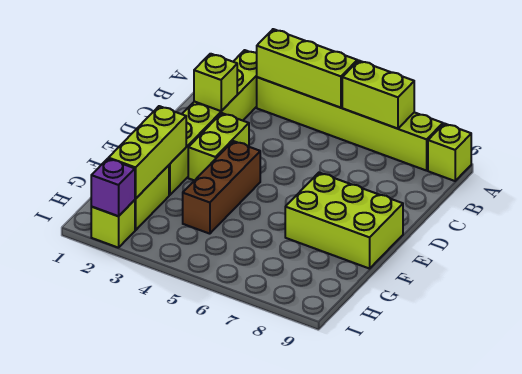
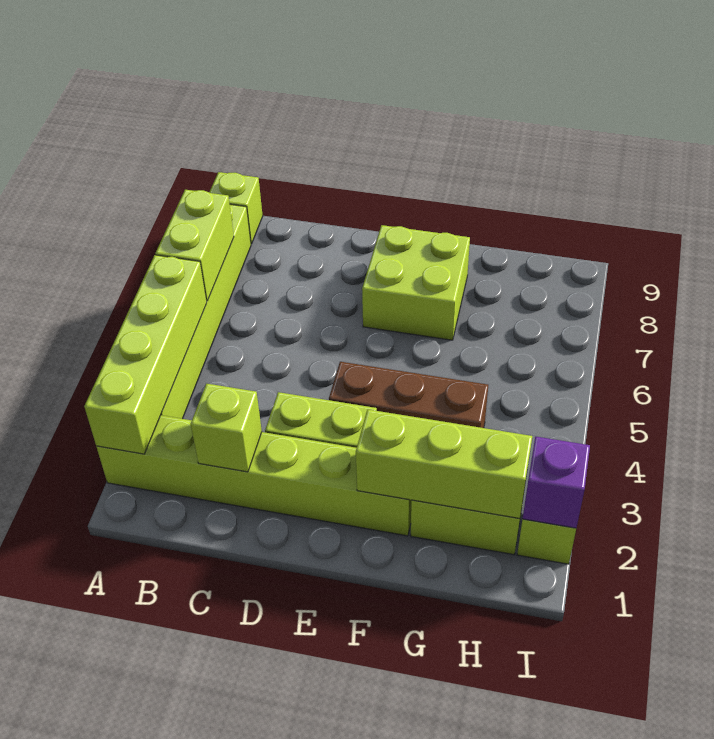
lime brick A3:A5 level 2 -> lime brick A2:A5 level 2
lime brick E7:F9 level 1 -> lime brick E7:F8 level 1

